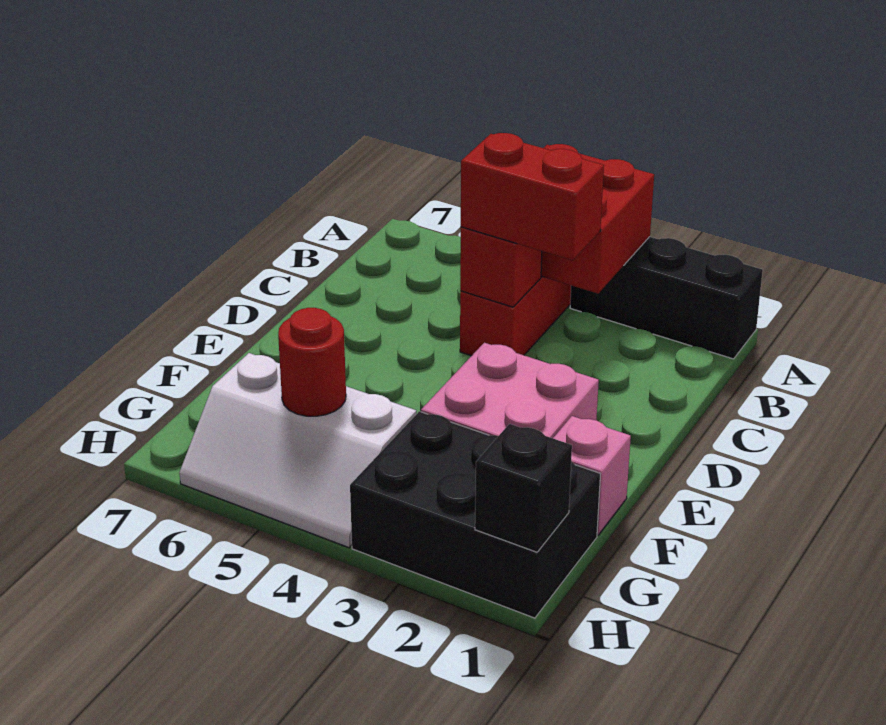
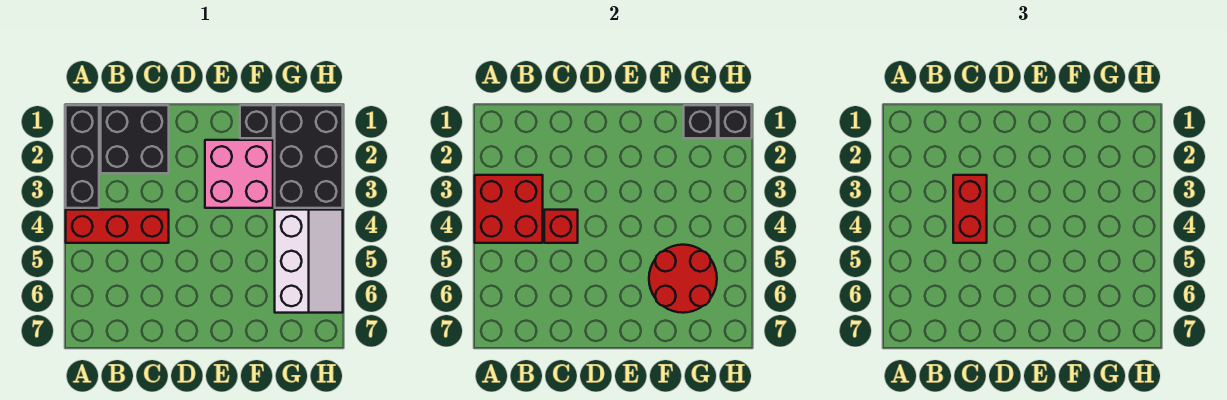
none -> black brick B1:C2 level 1
pink brick F1 level 1 -> black brick F1 level 1
none -> black brick G1 level 2
red round brick G5 level 2 -> red round brick F5:G6 level 2

